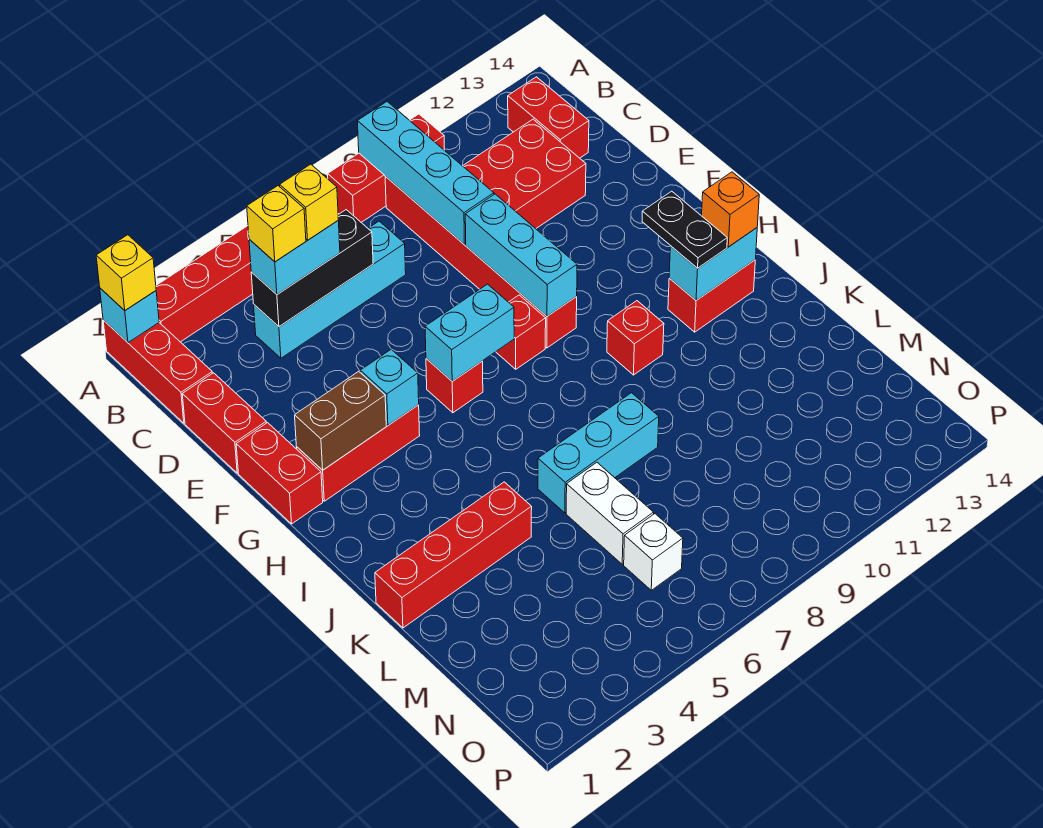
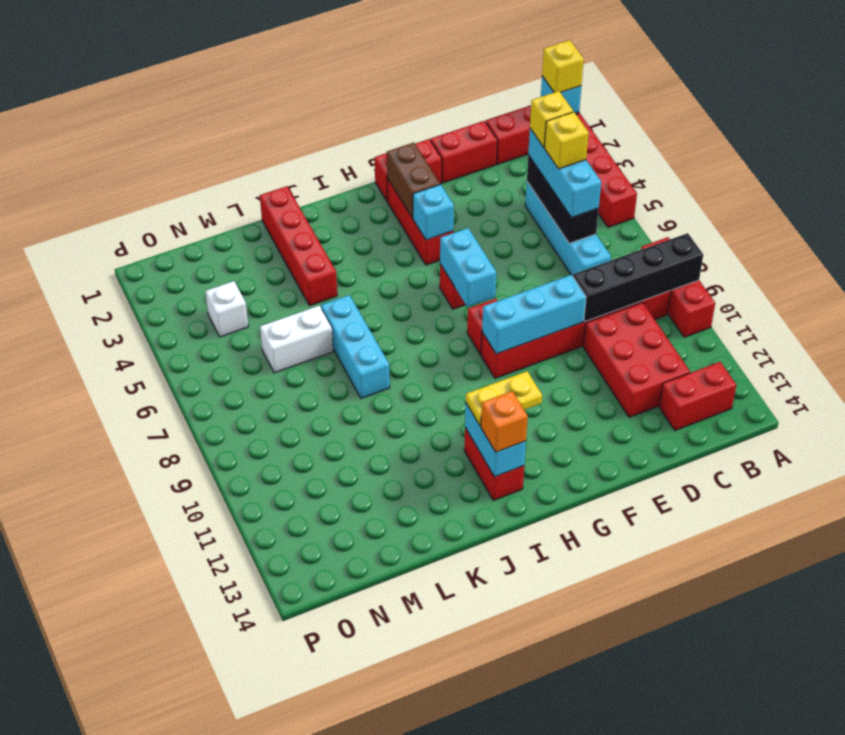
cyan brick A9:D9 level 2 -> black brick A9:D9 level 2
cyan brick C4:C5 level 3 -> cyan brick C4:C6 level 3
black plate H12:I12 level 3 -> yellow plate H12:I12 level 3
red brick I10 level 1 -> none
white brick N6 level 1 -> white brick N4 level 1

